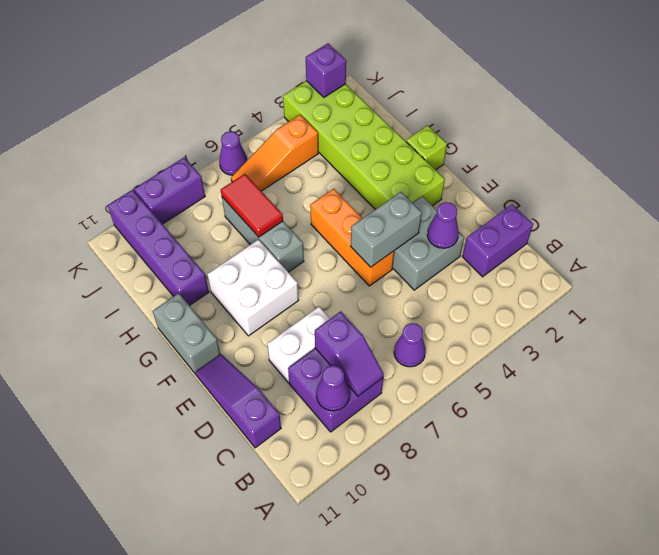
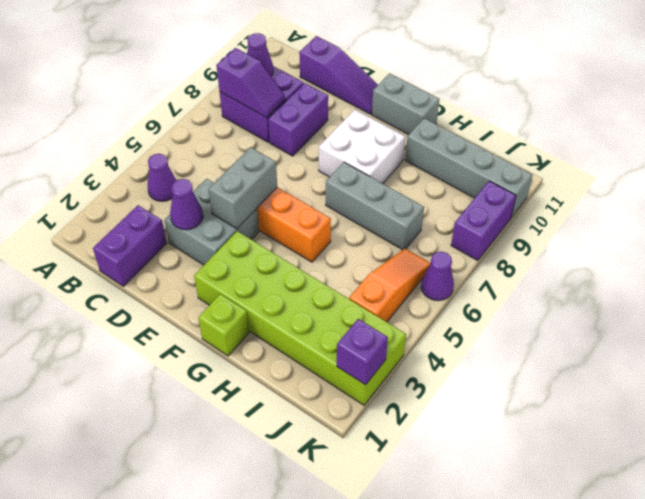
purple cone B6 level 1 -> purple cone B4 level 1
purple slope B8:C8 level 2 top C -> purple slope B8:C8 level 2 top B
white brick D8:D9 level 1 -> purple brick D8:D9 level 1
red tile H7:I7 level 2 -> none
purple brick H10:K10 level 1 -> grey brick H10:K10 level 1

